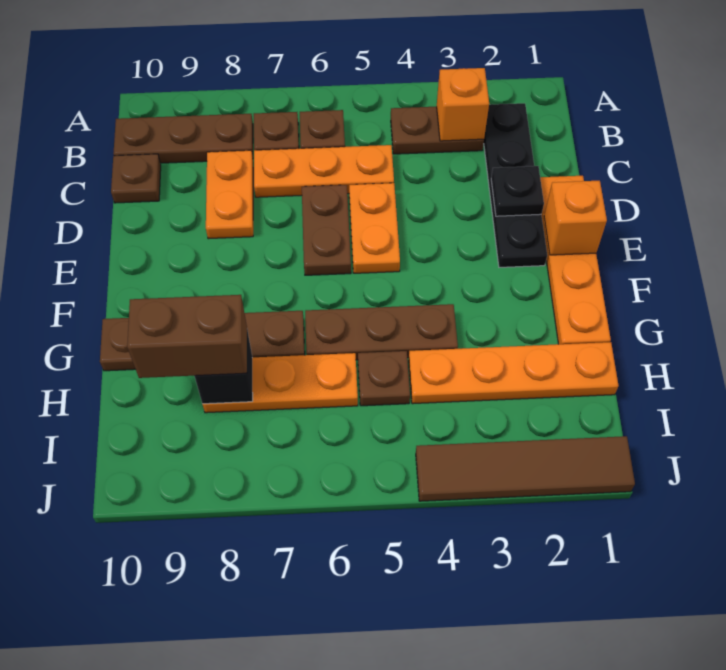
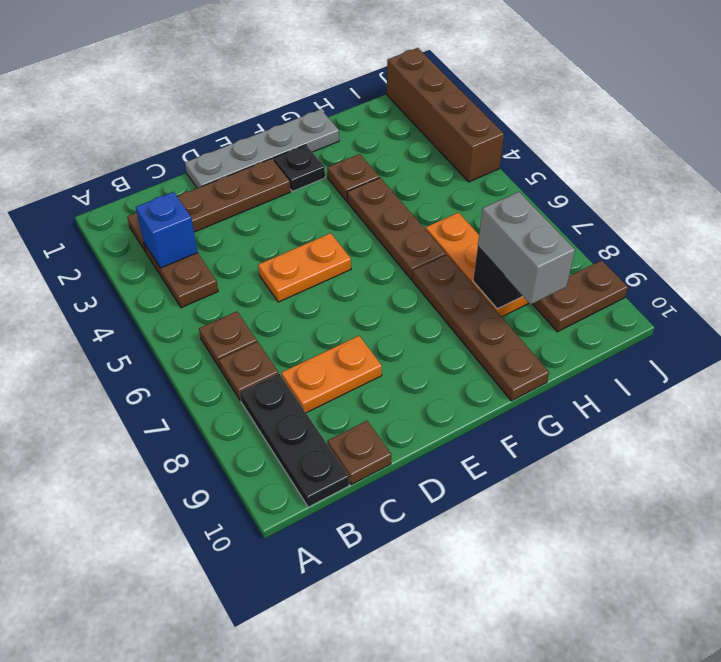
black plate B2:E2 level 1 -> brown plate B2:E2 level 1
orange brick B3 level 2 -> blue brick B3 level 2
brown plate B8:B10 level 1 -> black plate B8:B10 level 1
orange plate C5:C7 level 1 -> none
orange plate D1:G1 level 1 -> grey plate D1:G1 level 1
black plate D2 level 2 -> black plate F2 level 1
brown plate D6:E6 level 1 -> brown plate I9:J9 level 1
orange brick E1 level 2 -> none
orange plate H1:H4 level 1 -> none
brown plate H5 level 1 -> brown plate G3 level 1
brown brick H8:H9 level 3 -> grey brick H8:H9 level 3
brown tile J1:J4 level 1 -> brown brick J1:J4 level 1

